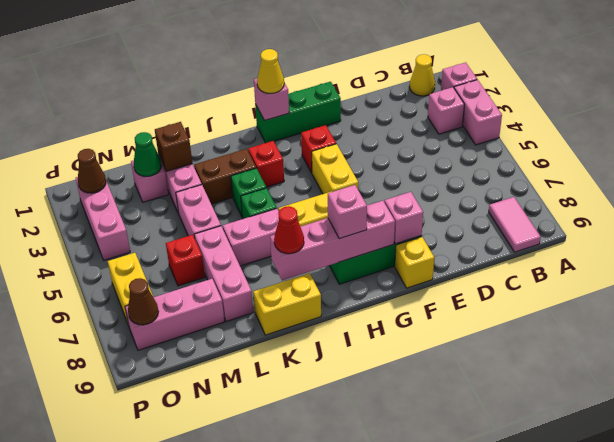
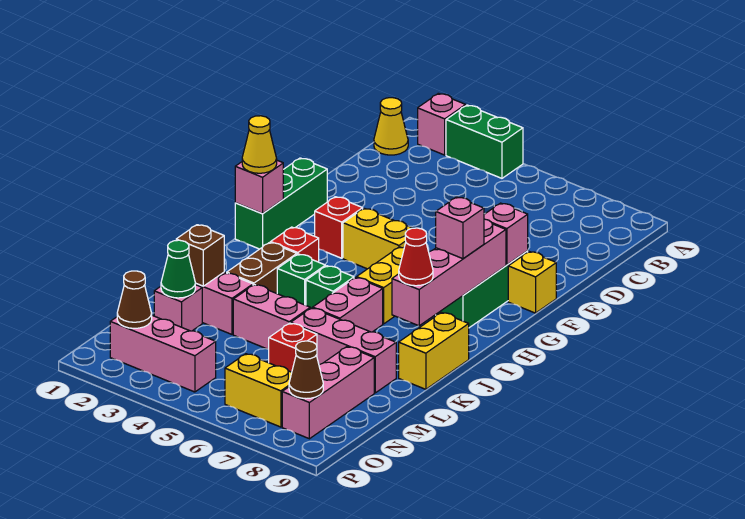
pink brick A3:A4 level 1 -> green brick A3:A4 level 1
pink brick B3 level 1 -> none
pink tile B8:B9 level 1 -> none

